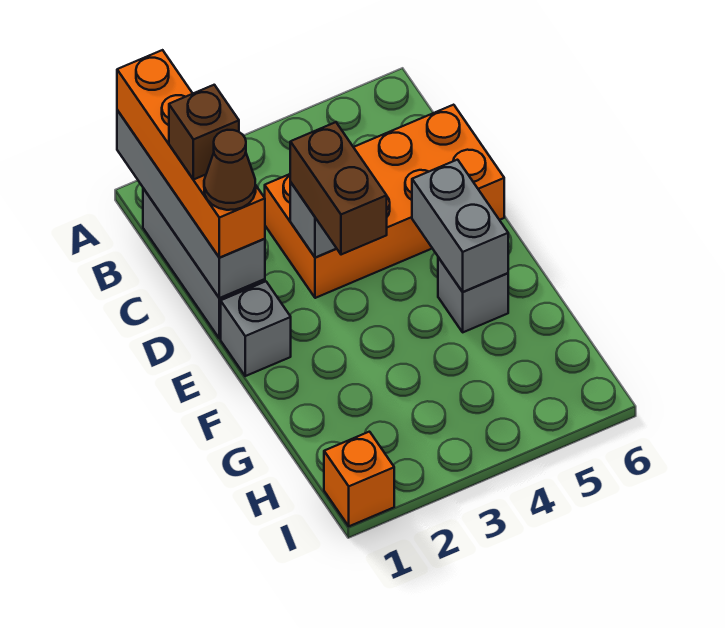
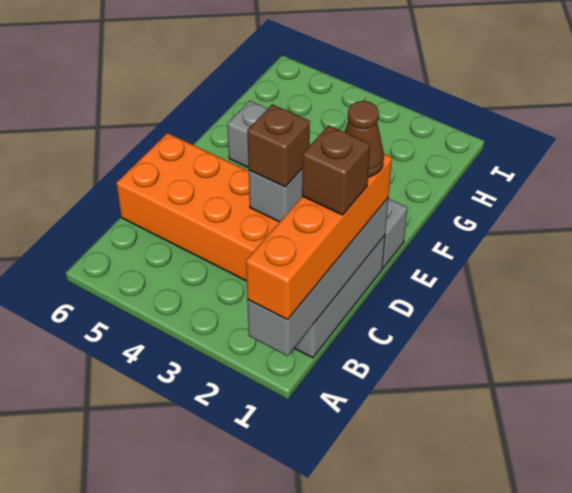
brown brick D3:E3 level 3 -> brown brick D3 level 3
grey brick E5:F5 level 2 -> none
orange brick I1 level 1 -> none

